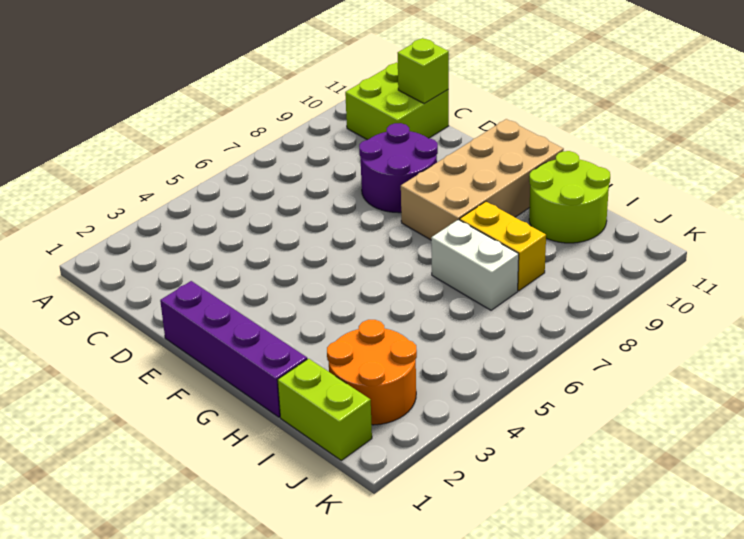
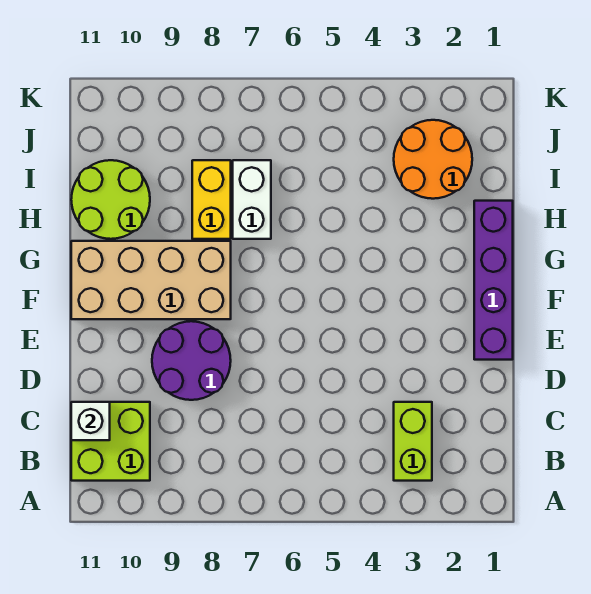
lime brick C11 level 2 -> white brick C11 level 2
lime brick I1:J1 level 1 -> lime brick B3:C3 level 1

